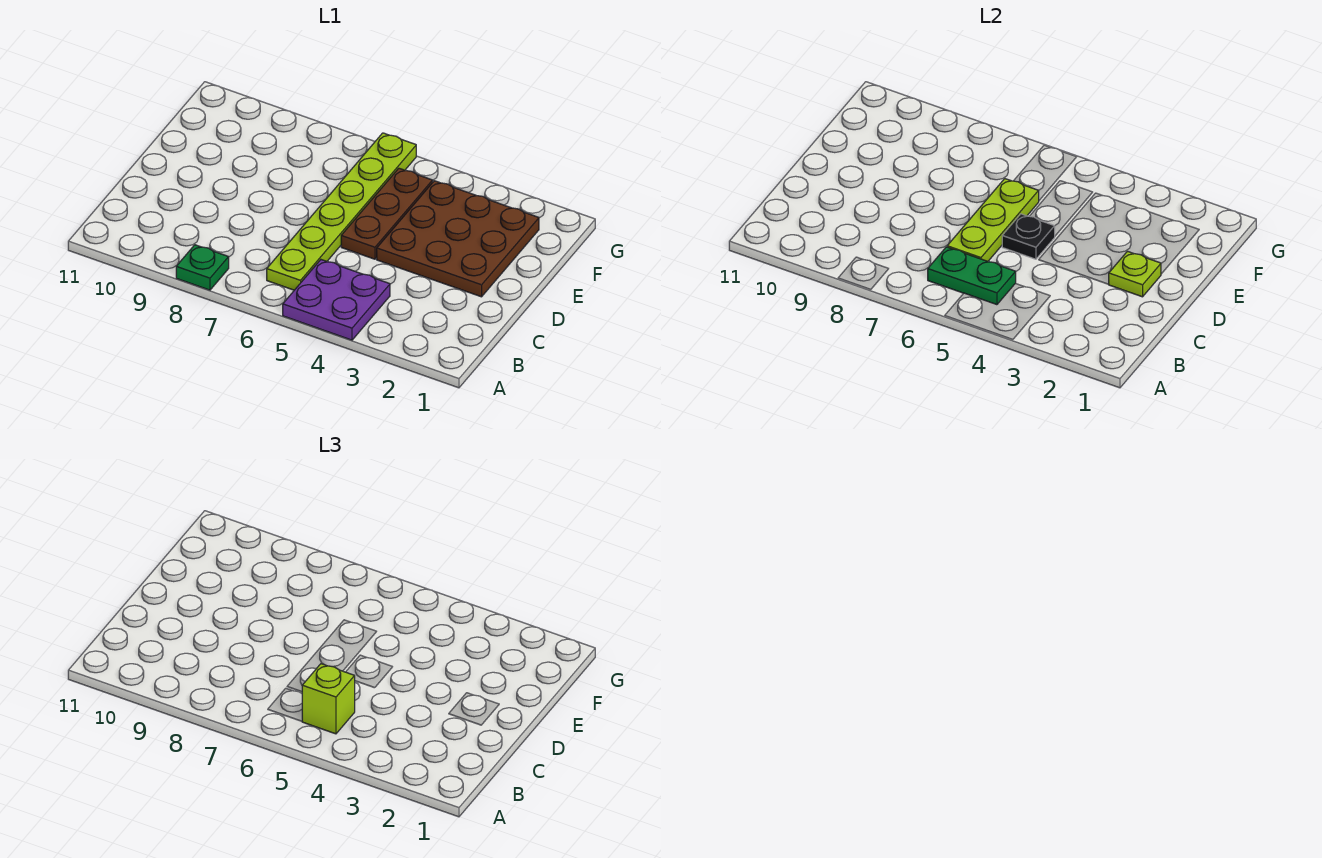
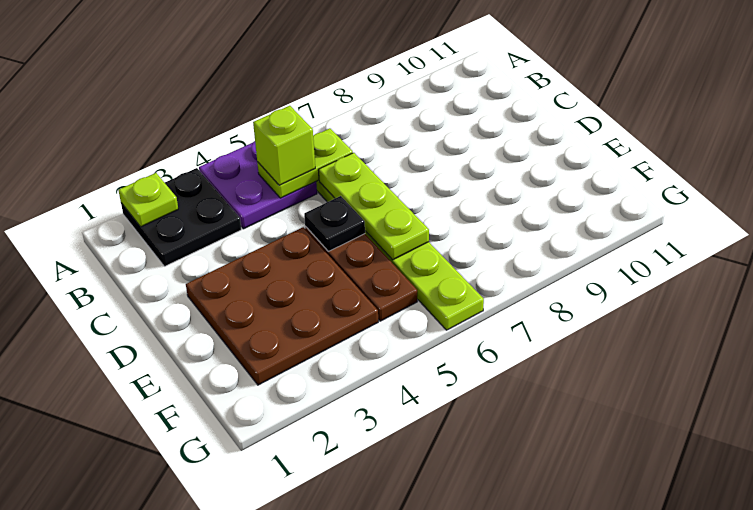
none -> black plate A2:B3 level 1
green plate A8 level 1 -> none
green plate B5:B6 level 2 -> lime plate B5:B6 level 2
lime plate D2 level 2 -> lime plate A2 level 2

